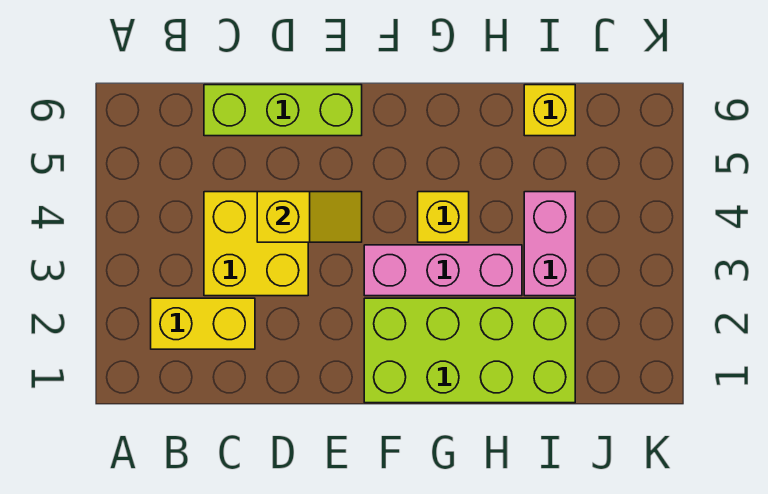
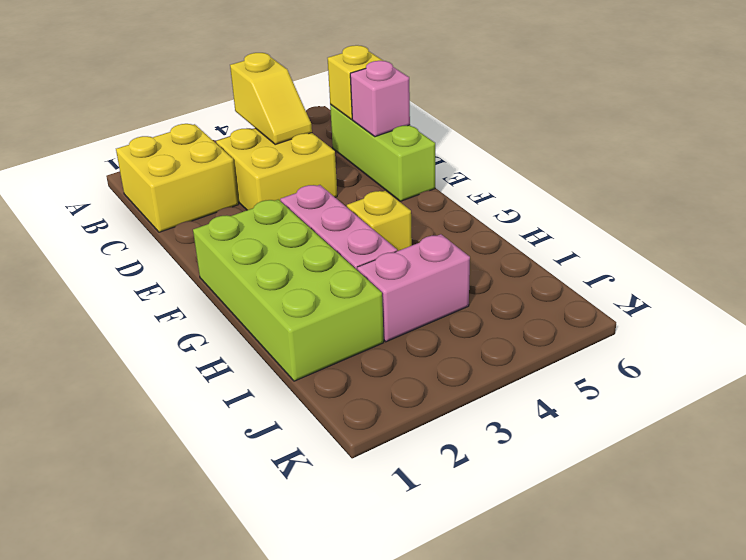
yellow brick B2:C2 level 1 -> yellow brick B1:C2 level 1
yellow slope D4:E4 level 2 top D -> yellow slope B4:C4 level 2 top B
none -> pink brick D6 level 2
yellow brick I6 level 1 -> yellow brick C6 level 2

